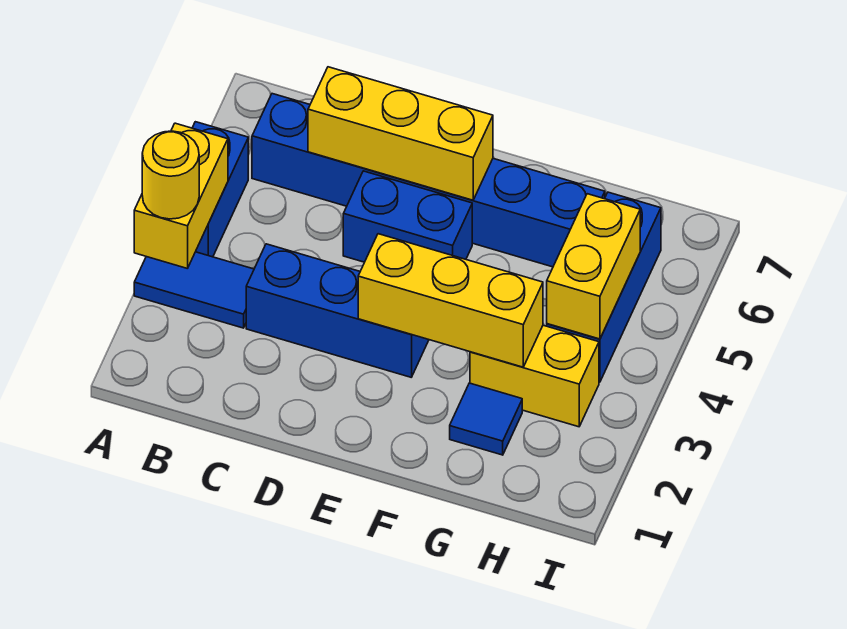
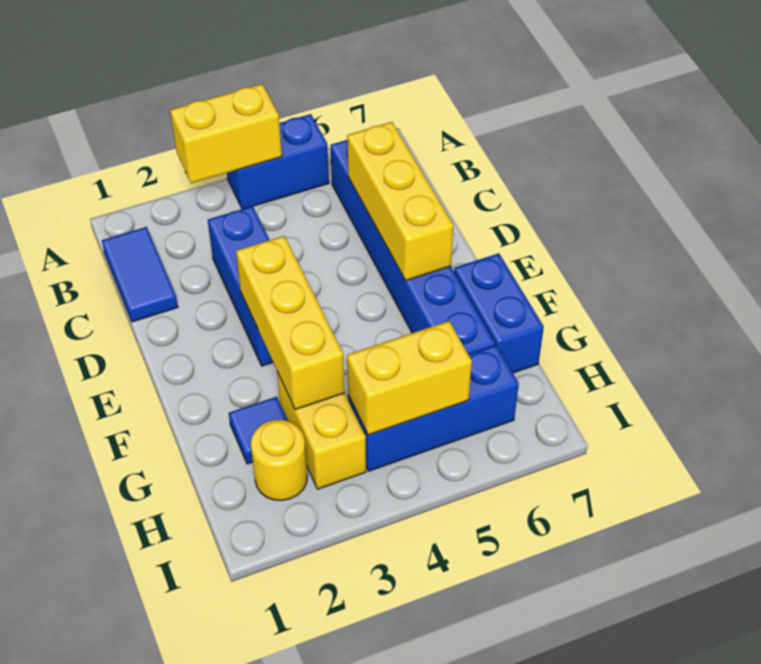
blue tile A3:B3 level 1 -> blue tile B1:C1 level 1
yellow round brick A3 level 3 -> yellow round brick H2 level 1
blue brick D5:E5 level 1 -> blue brick F7:G7 level 1

